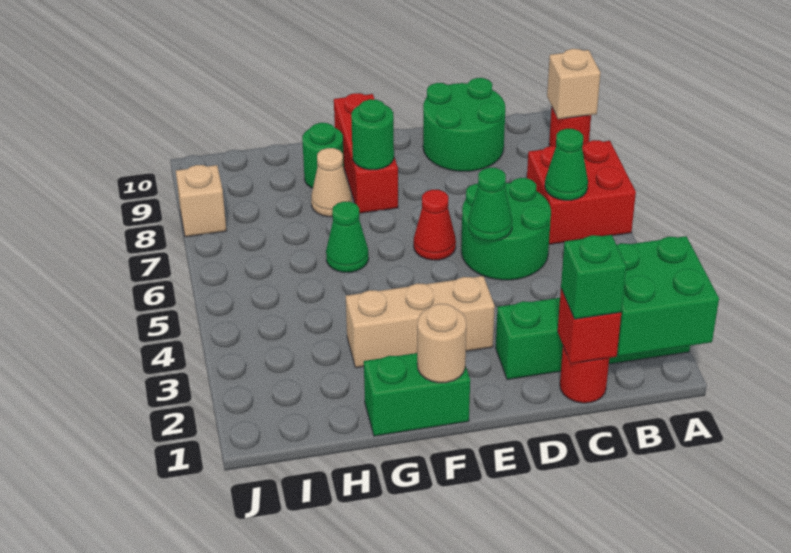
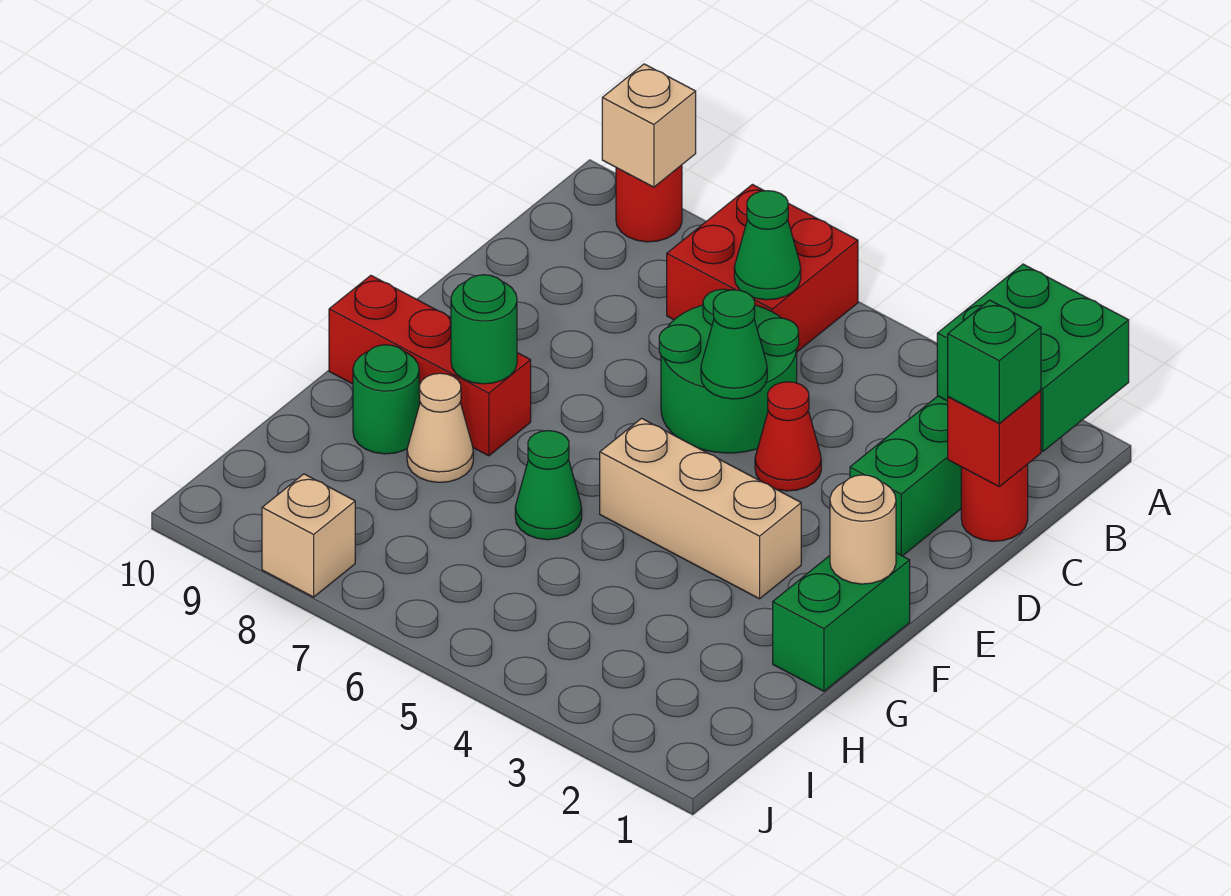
green round brick C9:D10 level 1 -> none
tan brick E3:G3 level 1 -> tan brick F3:F5 level 1
red cone E6 level 1 -> red cone D4 level 1

